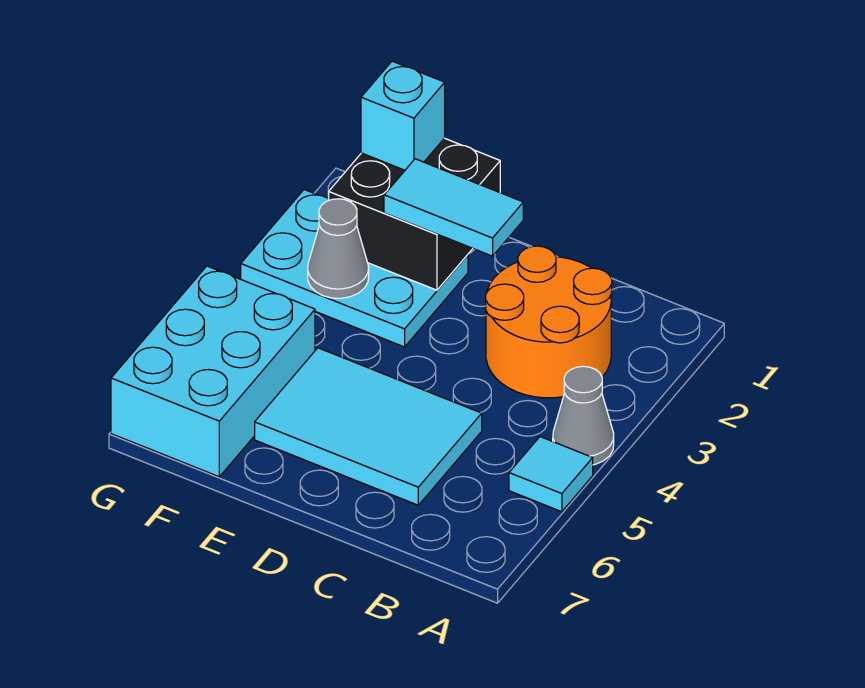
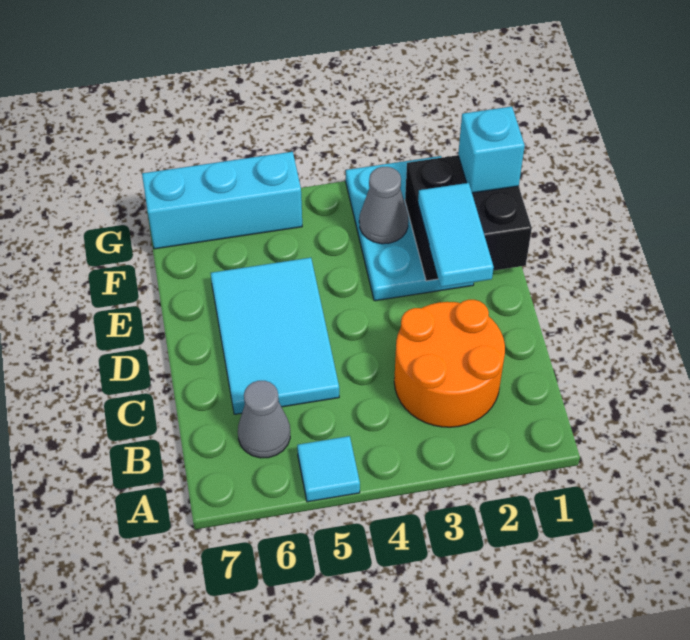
grey cone A4 level 1 -> grey cone B6 level 1
cyan brick F5:G7 level 1 -> cyan brick G5:G7 level 1

